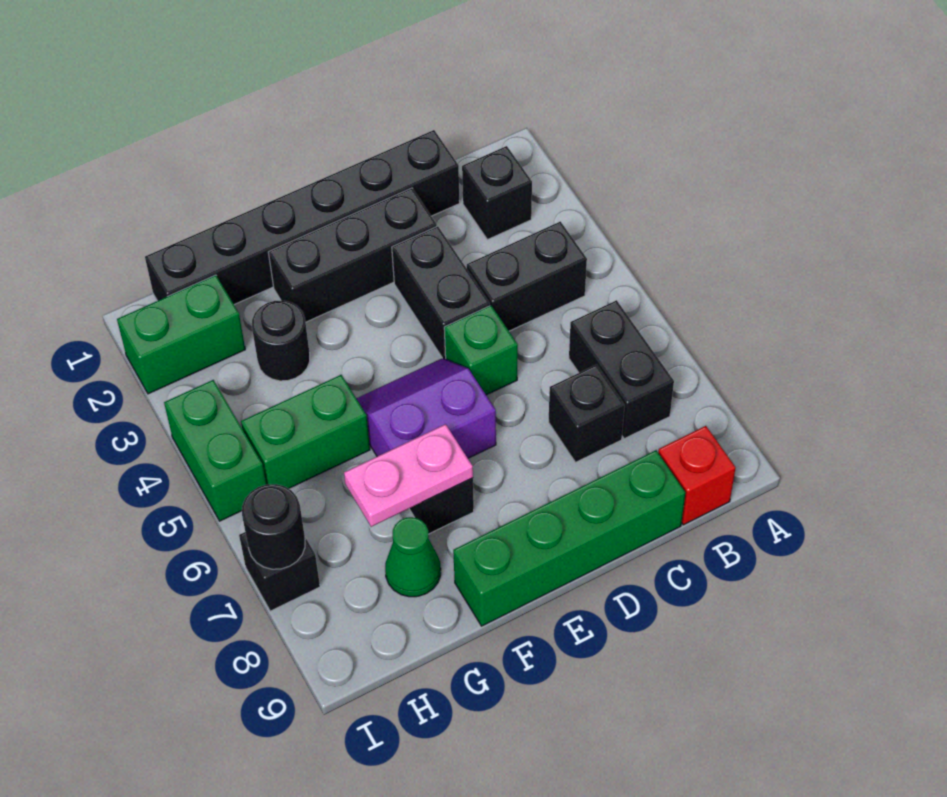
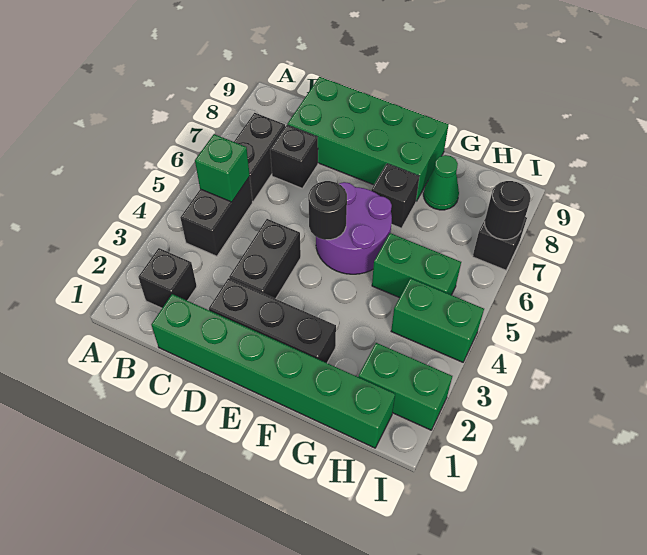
black brick B4:C4 level 1 -> black brick B4:B5 level 1
red brick B9 level 1 -> none
black brick C1:H1 level 1 -> green brick C1:H1 level 1
green brick C9:F9 level 1 -> green brick C8:F9 level 1
green brick D5 level 1 -> green brick B5 level 2
purple slope E5:F6 level 1 top 6 -> purple round brick E5:F6 level 1
pink plate F7:G7 level 2 -> none
black round brick G3 level 1 -> black round brick E5 level 2
green brick I4:I5 level 1 -> green brick H4:I4 level 1

